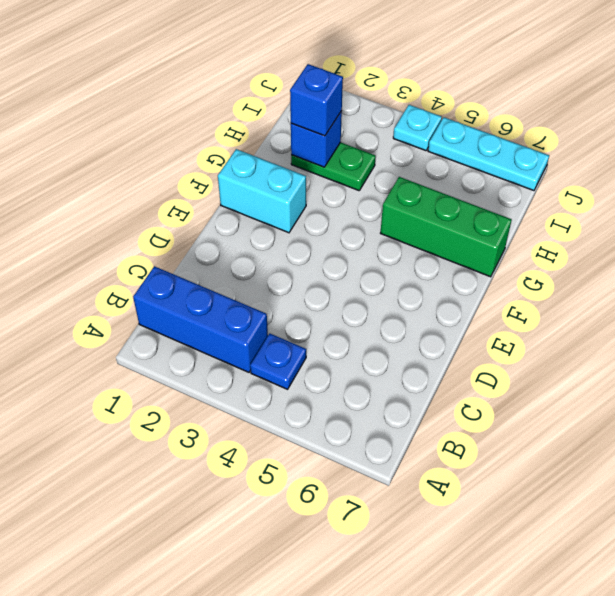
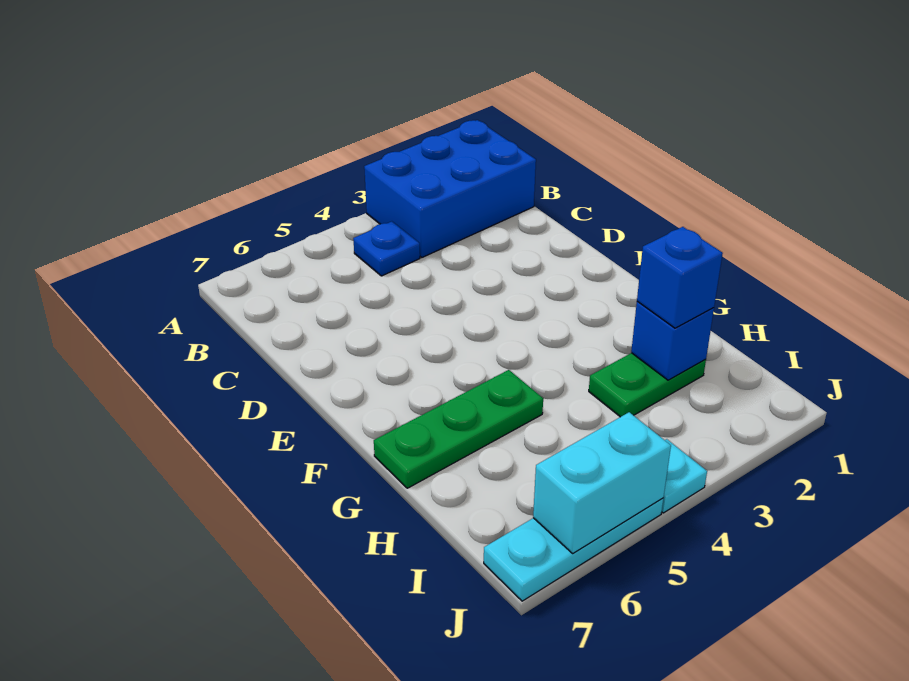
blue brick B1:B3 level 1 -> blue brick A1:B3 level 1
cyan brick F1:F2 level 1 -> cyan brick J5:J6 level 2
green brick G5:G7 level 1 -> green plate G5:G7 level 1

